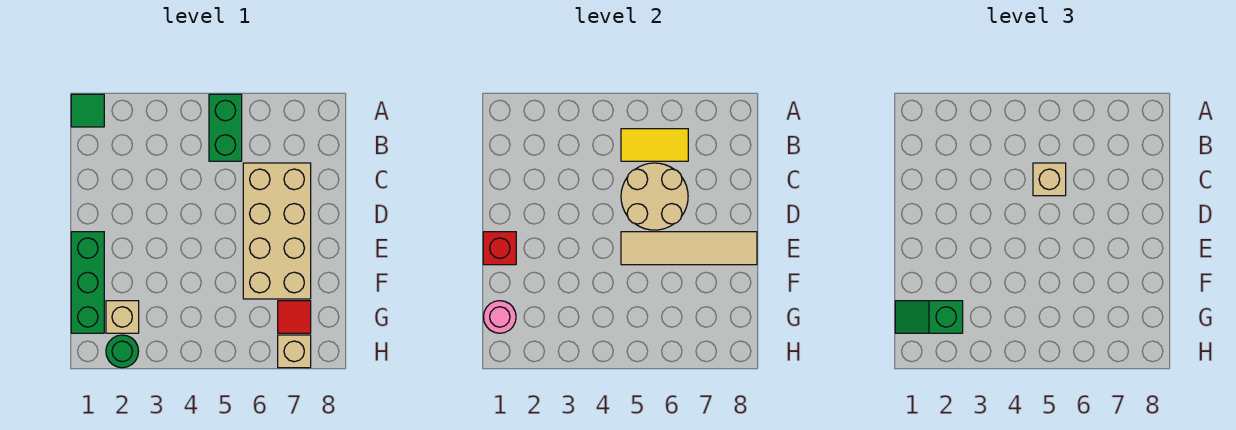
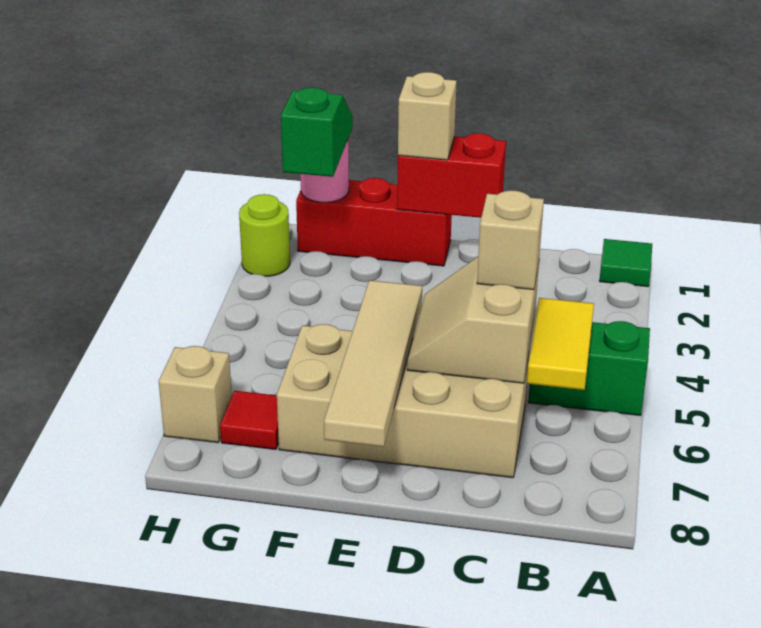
tan round brick C5:D6 level 2 -> tan slope C5:D6 level 2 top C
green brick E1:G1 level 1 -> red brick E1:G1 level 1
red brick E1 level 2 -> red brick D1:E1 level 2
tan brick G2 level 1 -> tan brick E1 level 3
green round brick H2 level 1 -> lime round brick H2 level 1

